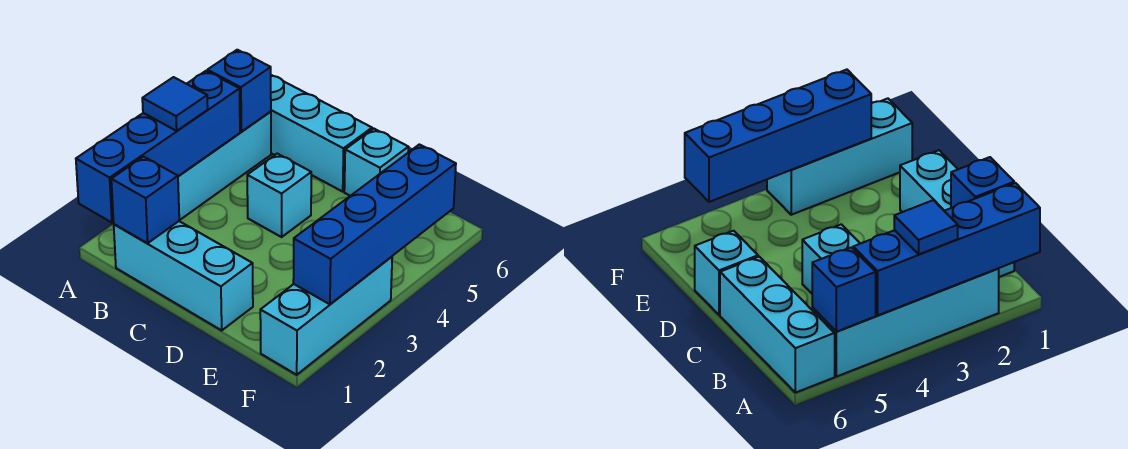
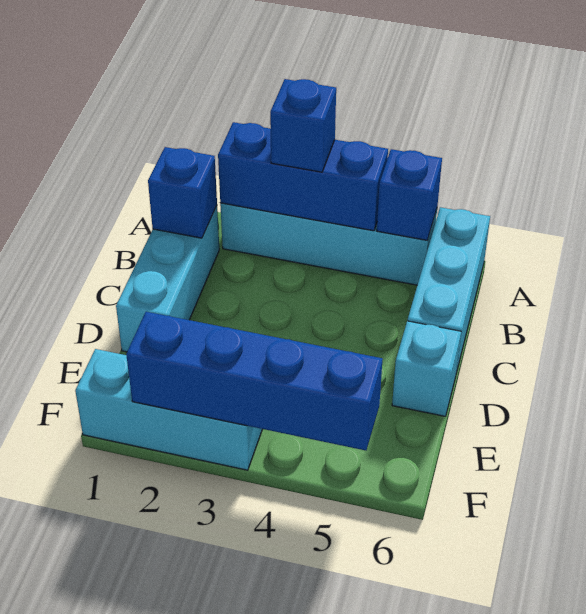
blue brick A1:A4 level 2 -> blue brick A2:A4 level 2
blue tile A3 level 3 -> blue brick A3 level 3
cyan brick C4 level 1 -> none

